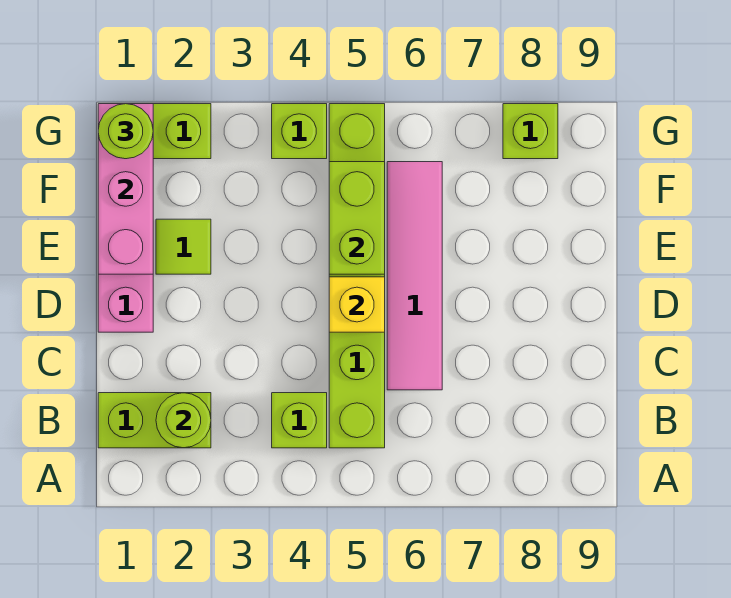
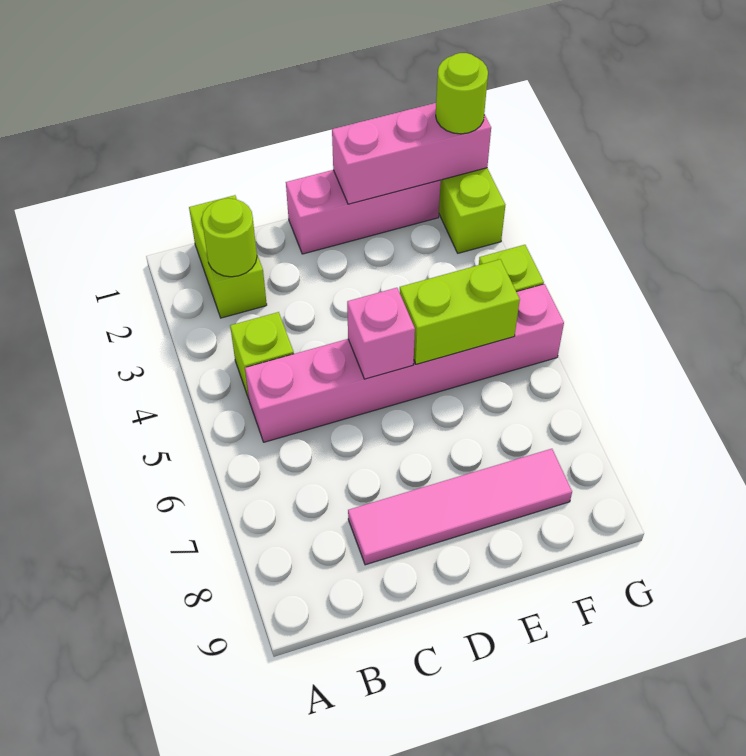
lime brick B5:G5 level 1 -> pink brick B5:G5 level 1
pink tile C6:F6 level 1 -> pink tile C8:F8 level 1
yellow brick D5 level 2 -> pink brick D5 level 2
lime tile E2 level 1 -> none
lime brick G8 level 1 -> none

